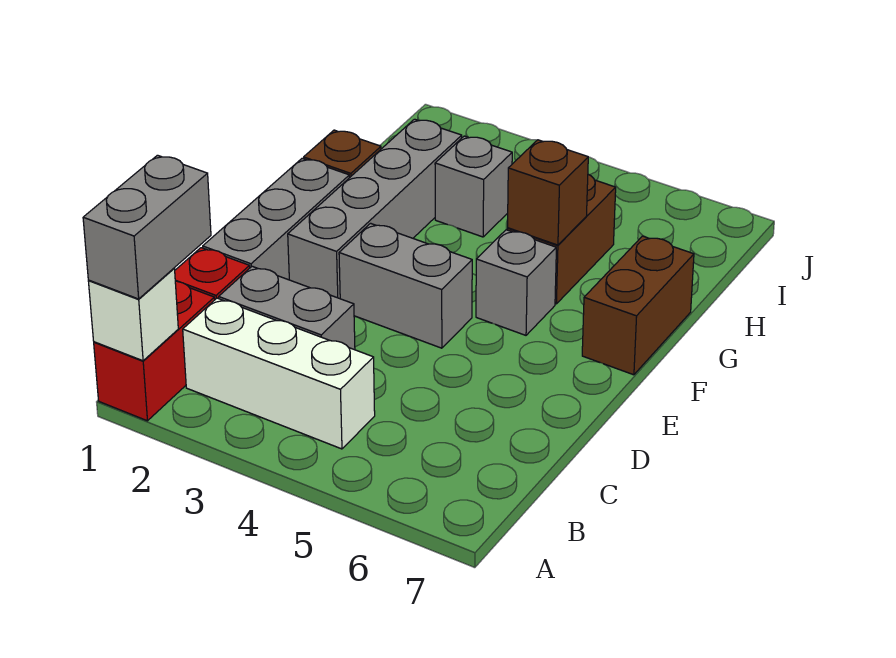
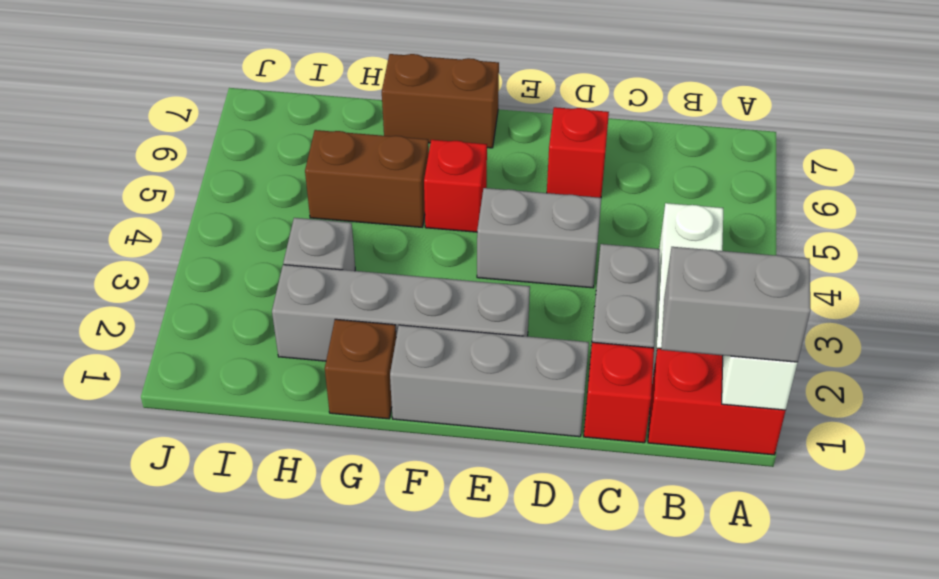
none -> red brick D6 level 1
grey brick E3:E4 level 1 -> grey brick D4:E4 level 1
grey brick F5 level 1 -> red brick F5 level 1
brown brick G5 level 2 -> none

